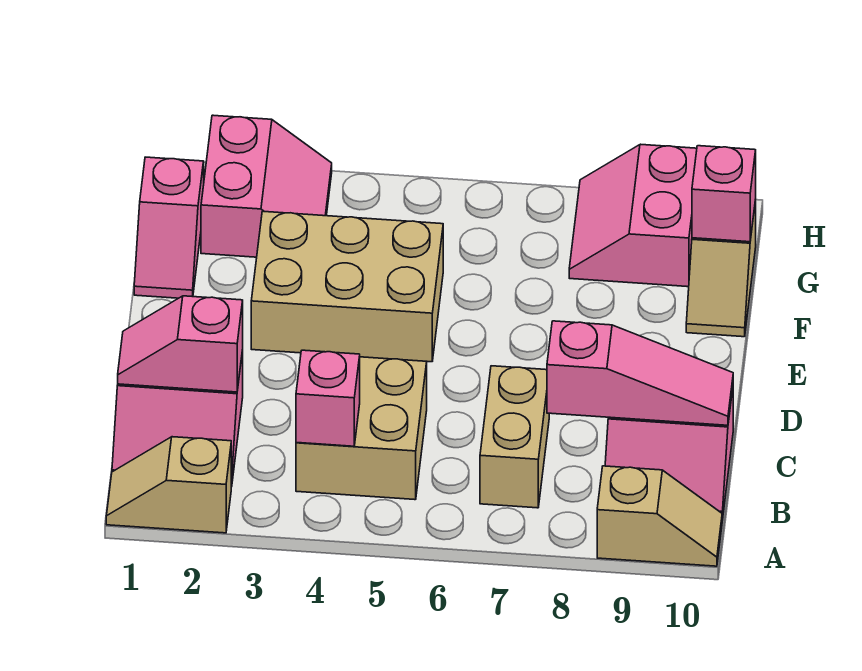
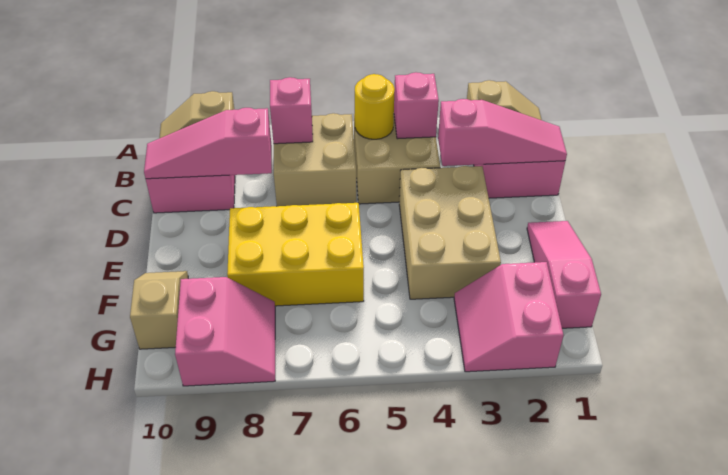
none -> yellow round brick B5 level 2
tan brick B7:C7 level 1 -> tan brick B6:C7 level 1
pink slope C1:C2 level 2 top 2 -> pink slope C1:C3 level 2 top 3
tan brick E3:F5 level 1 -> tan brick D3:F4 level 1
none -> yellow brick E6:F8 level 1
pink slope F1:G1 level 1 top G -> pink slope E1:G1 level 1 top G
pink brick G10 level 2 -> pink brick B7 level 2

